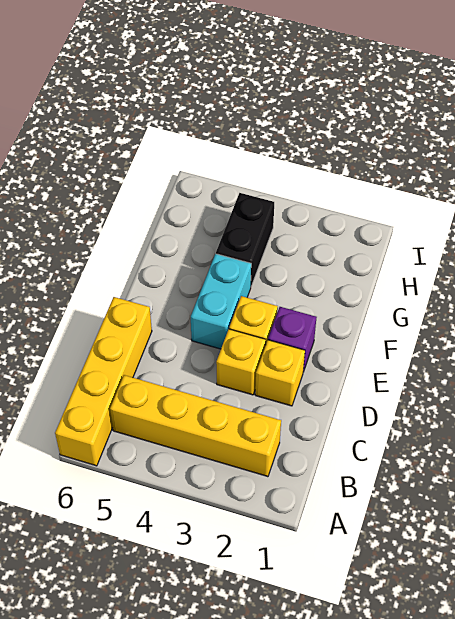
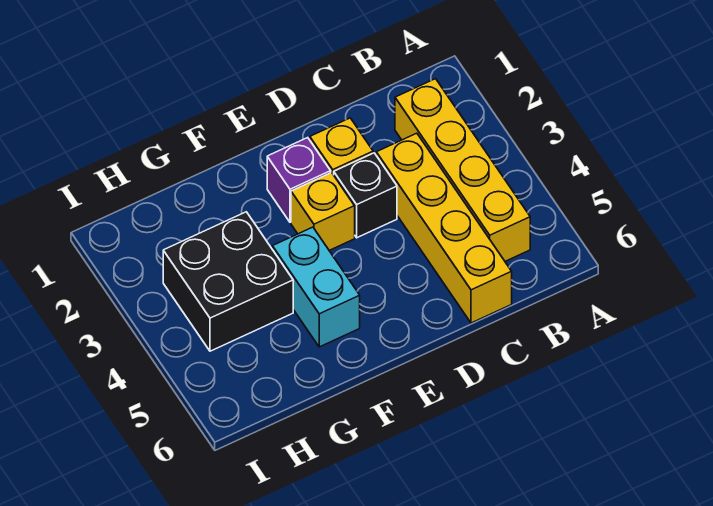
yellow brick A6:D6 level 1 -> yellow brick C3:C6 level 1
yellow brick D3 level 1 -> black brick D3 level 1
cyan brick E4:F4 level 1 -> cyan brick F4:F5 level 1
black brick G4:H4 level 1 -> black brick G3:H4 level 1

